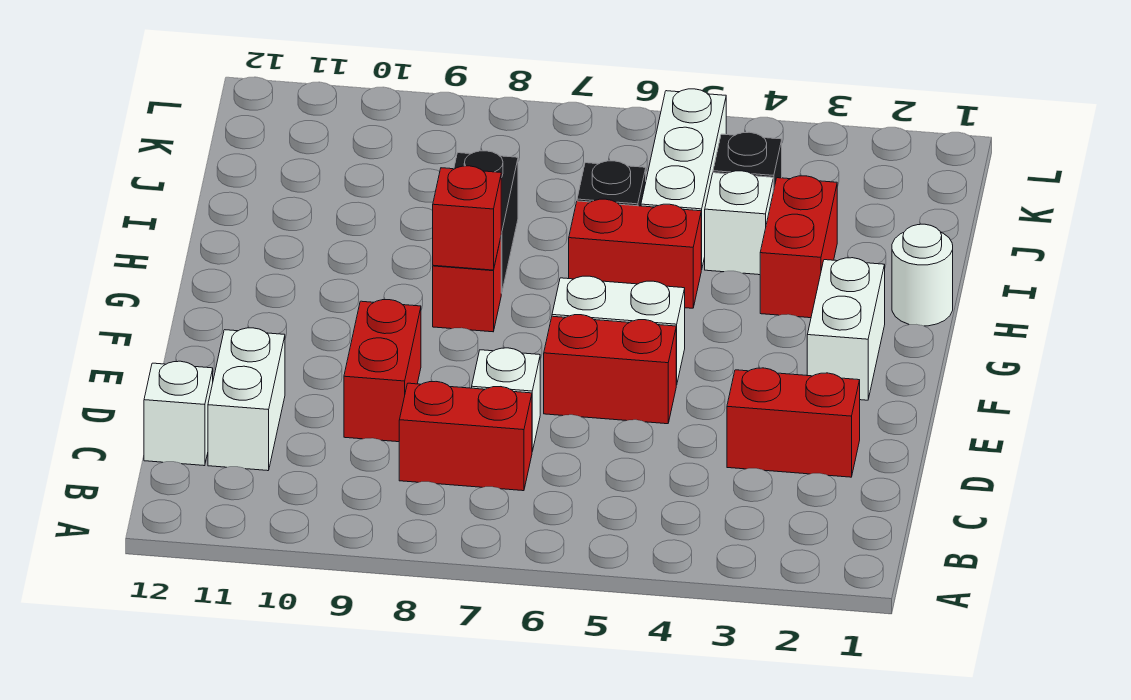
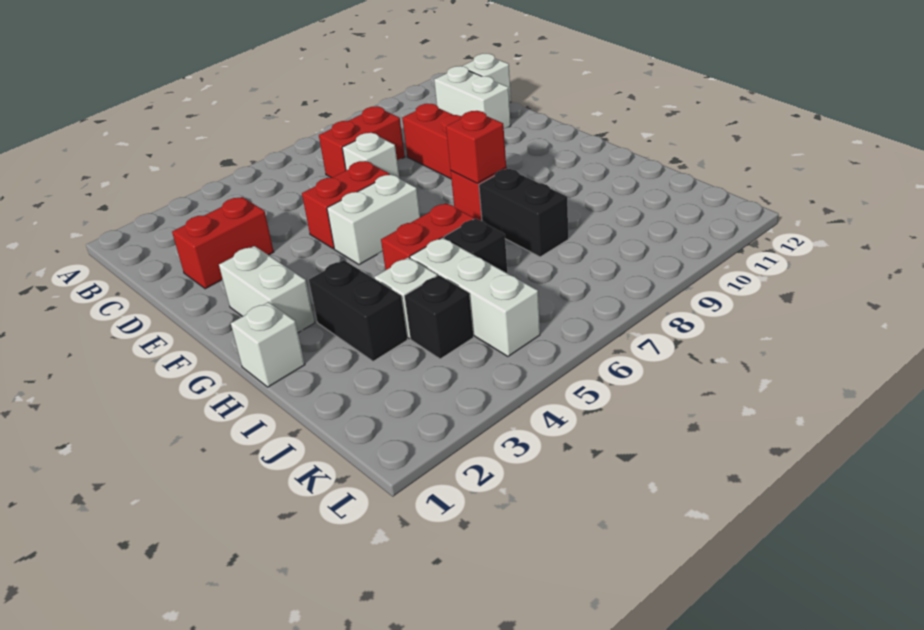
white round brick H1 level 1 -> white brick H1 level 1
red brick H3:I3 level 1 -> black brick H3:I3 level 1

